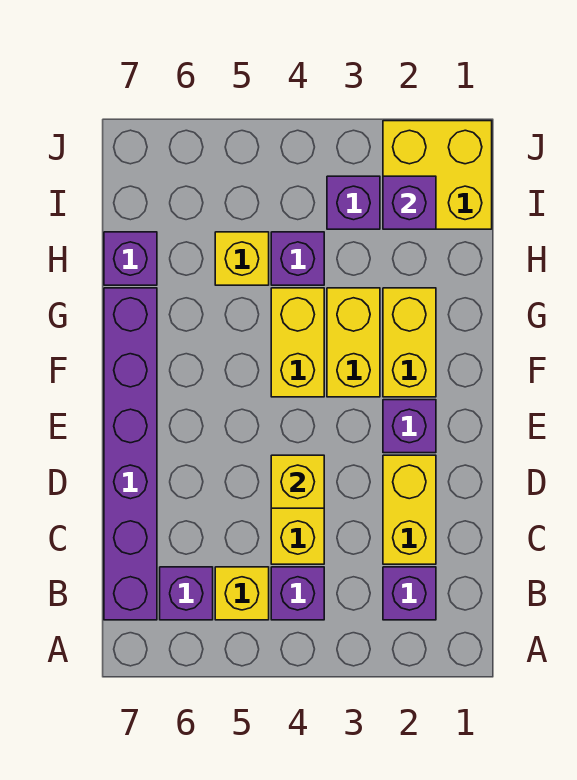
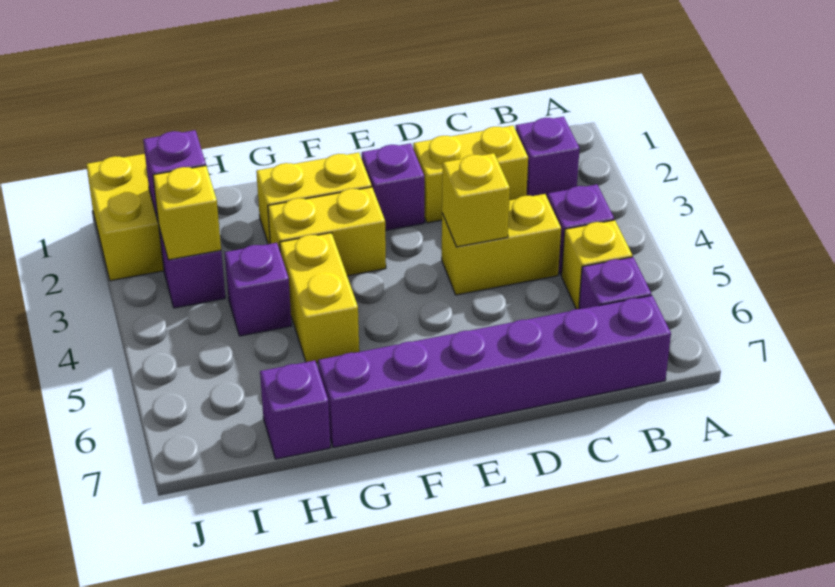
yellow brick F4:G4 level 1 -> yellow brick G4:G5 level 1
yellow brick H5 level 1 -> yellow brick I3 level 2

